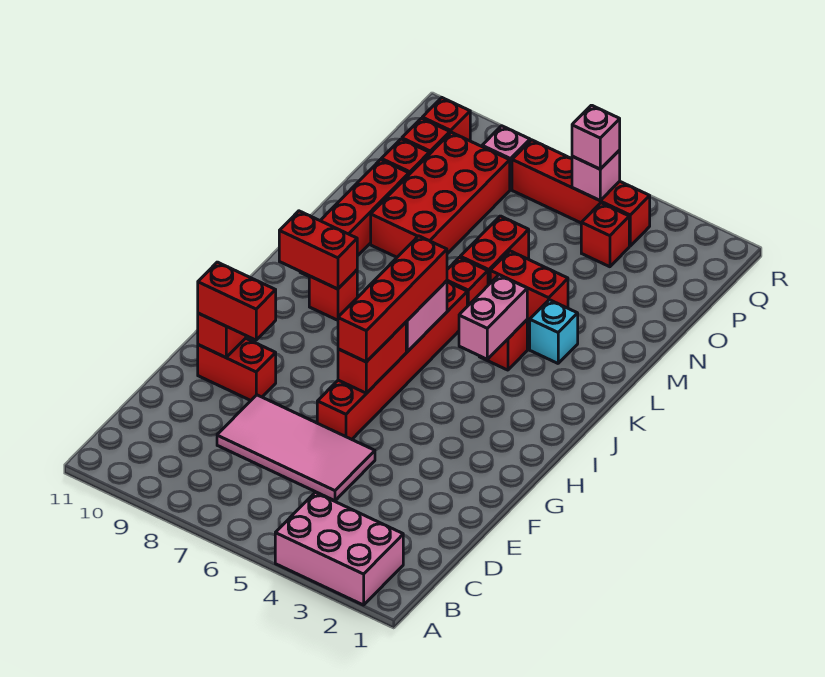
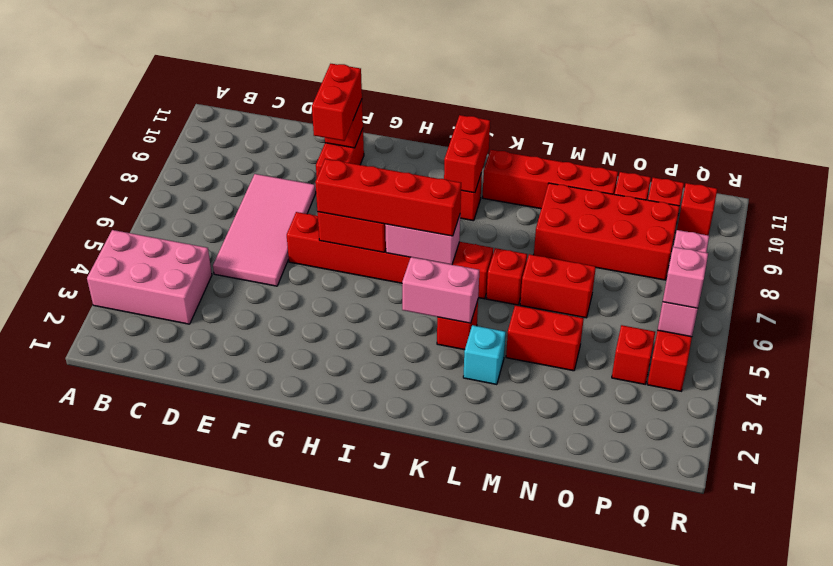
pink brick A2:B4 level 1 -> pink brick A3:C4 level 1
red brick M4:M5 level 1 -> red brick M4:N4 level 1

